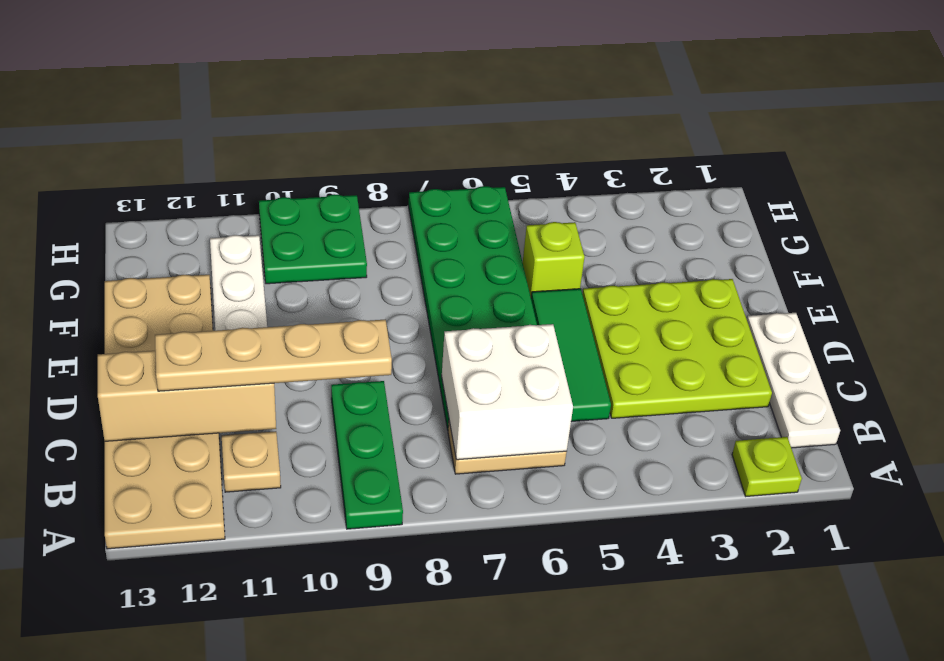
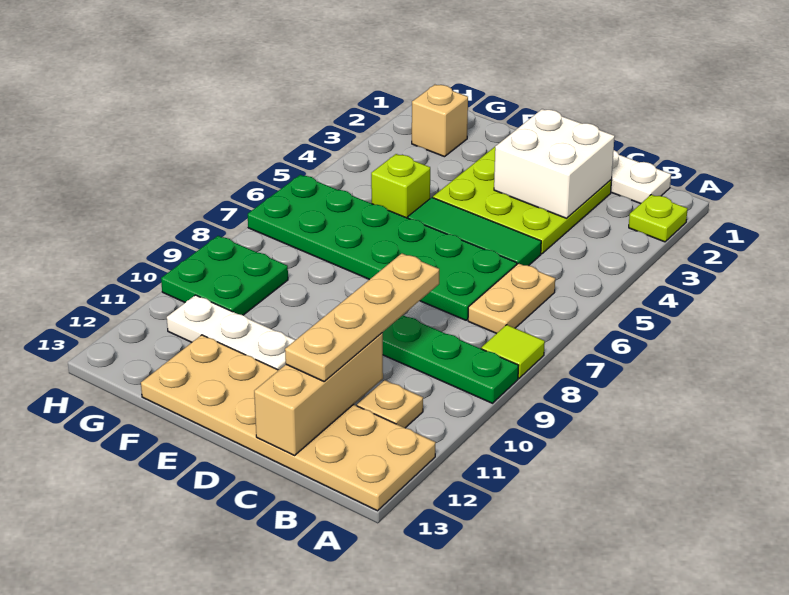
none -> lime tile A8 level 1
white brick B6:C7 level 2 -> white brick C2:D3 level 2
none -> tan brick G2 level 1

